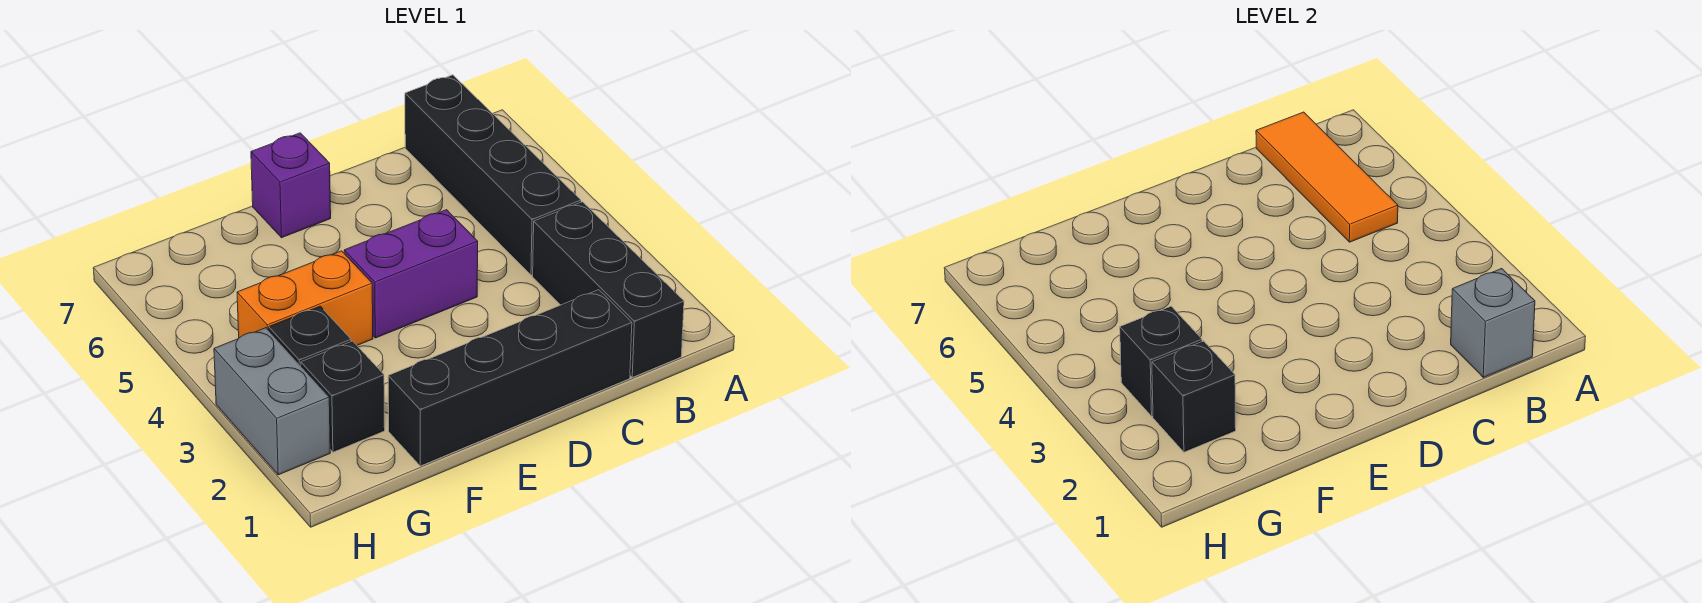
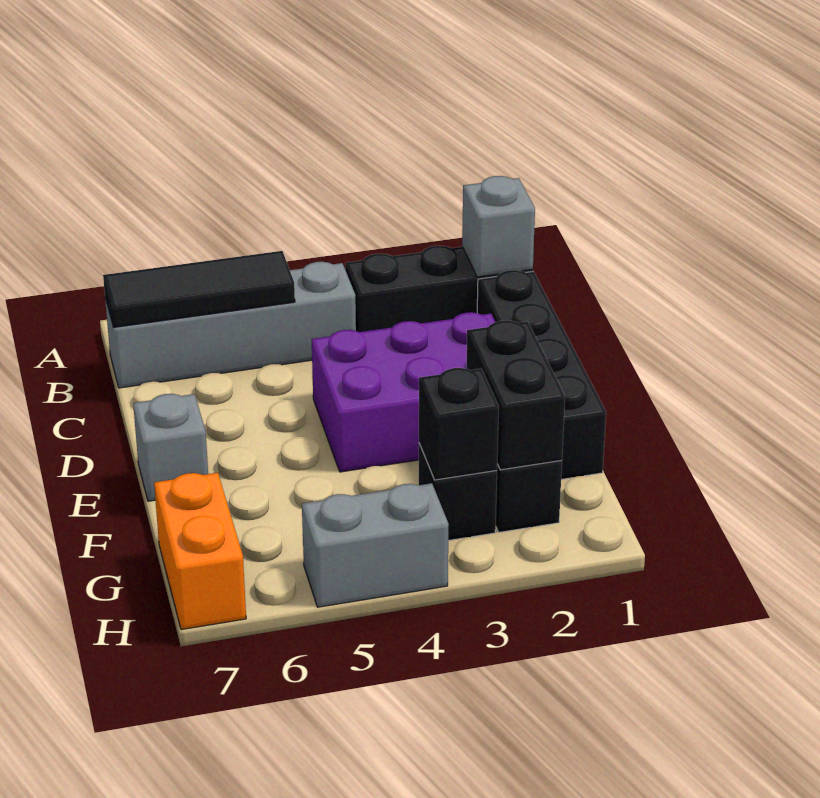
black brick B4:B7 level 1 -> grey brick B4:B7 level 1
orange tile B5:B7 level 2 -> black tile B5:B7 level 2
purple brick D4:E4 level 1 -> purple brick D2:E4 level 1
purple brick E7 level 1 -> grey brick E7 level 1
orange brick F4:G4 level 1 -> orange brick G7:H7 level 1
black brick G2 level 2 -> black brick F2:G2 level 2
grey brick H2:H3 level 1 -> grey brick H4:H5 level 1

